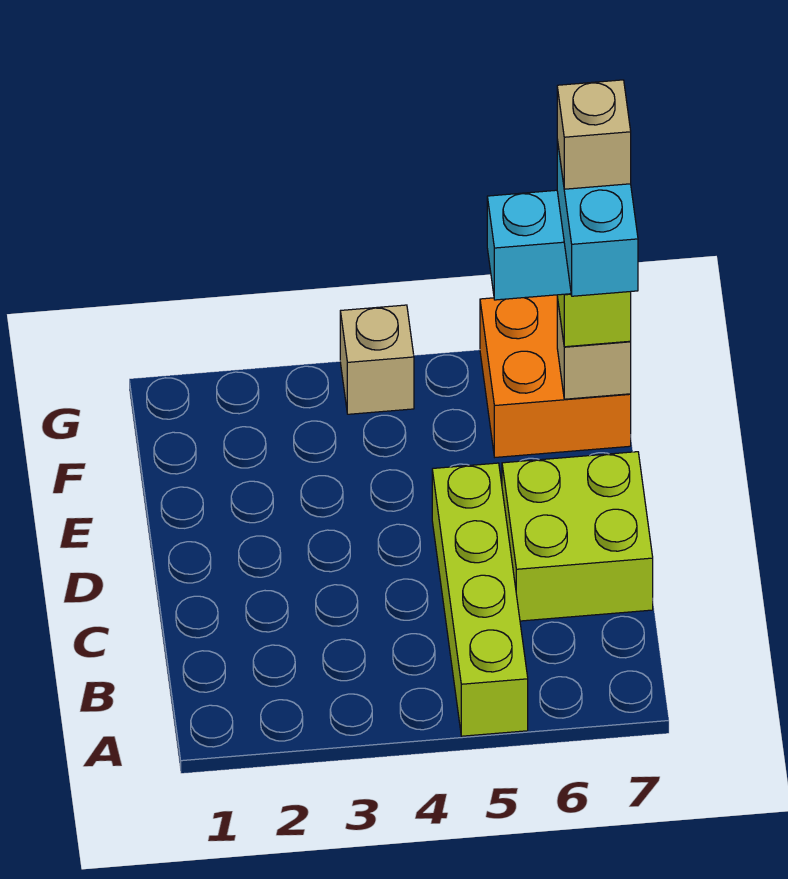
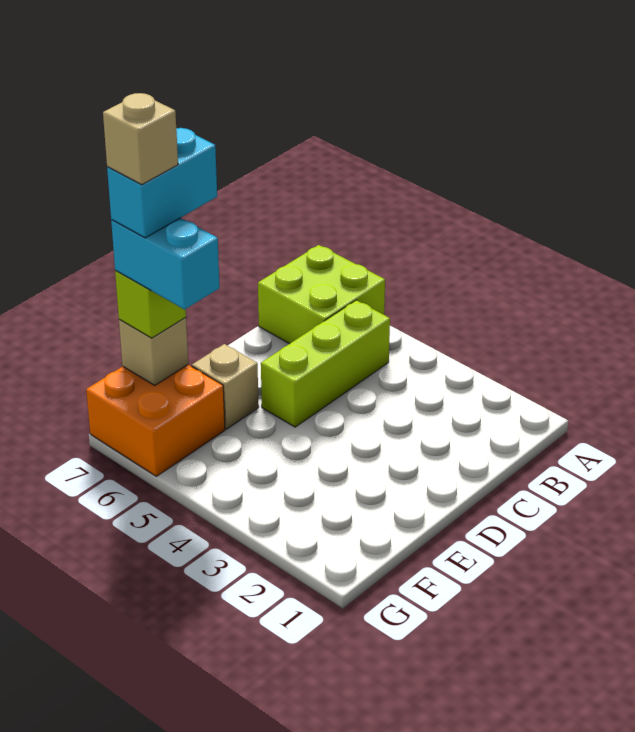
lime brick A5:D5 level 1 -> lime brick B5:D5 level 1
lime brick C6:D7 level 1 -> lime brick A6:B7 level 1
tan brick G4 level 1 -> tan brick E6 level 1

